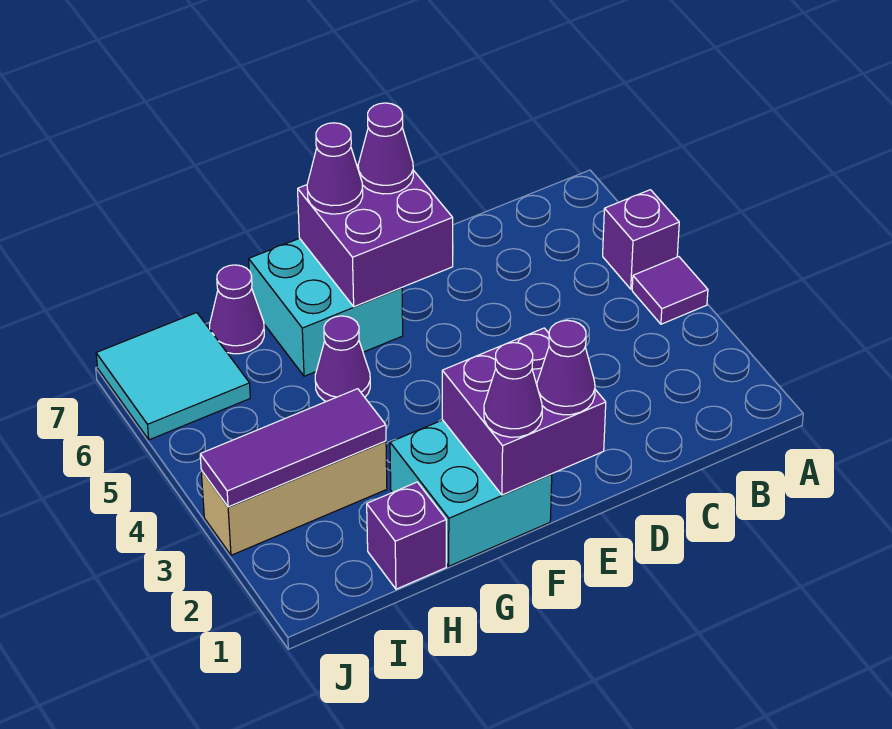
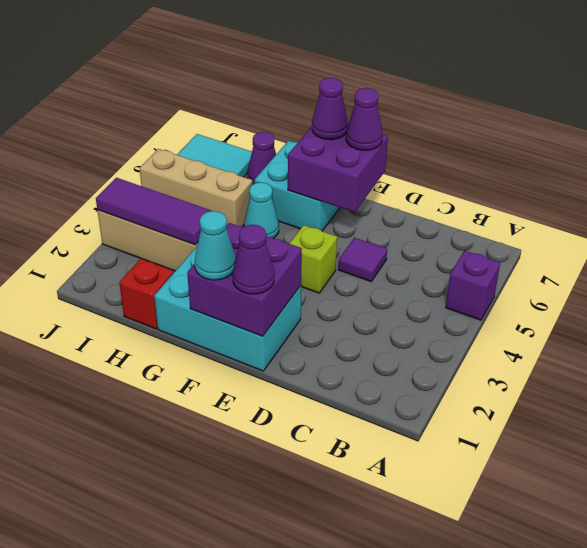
purple tile A4 level 1 -> purple tile D5 level 1
none -> lime brick E4 level 1
cyan brick F1:G2 level 1 -> cyan brick E1:G2 level 1
purple cone F1 level 3 -> cyan cone F1 level 3
purple cone G5 level 1 -> cyan cone G5 level 1
purple brick H1 level 1 -> red brick H1 level 1
none -> tan brick H5:J5 level 1

